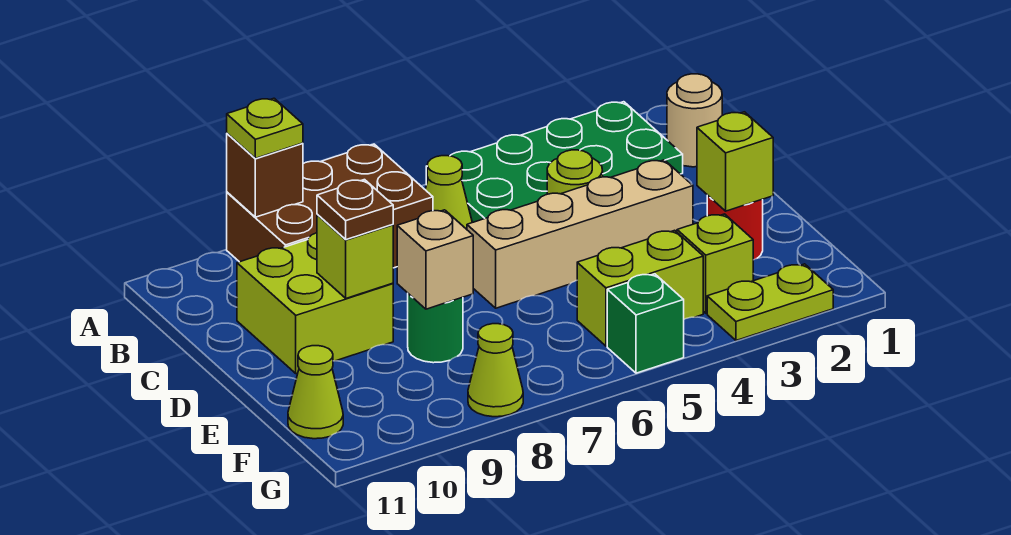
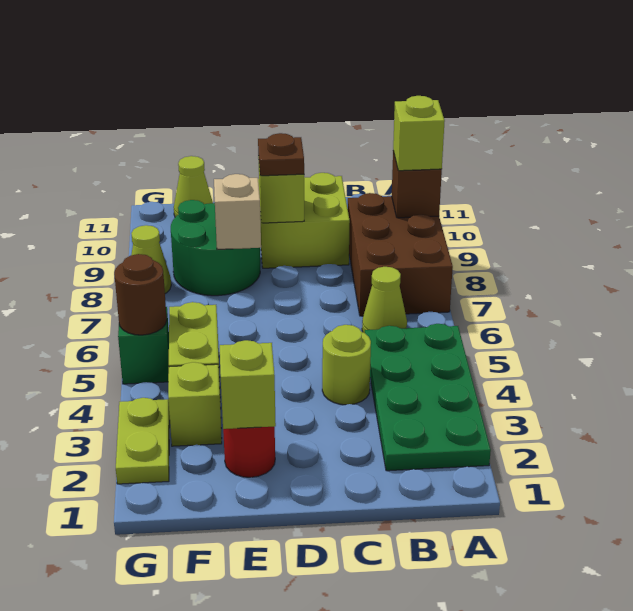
lime plate A9 level 3 -> lime brick A9 level 3
tan round brick B1 level 1 -> none
tan brick D3:D6 level 1 -> none
green round brick E8 level 1 -> green round brick E8:F9 level 1
none -> brown round brick G5 level 2

